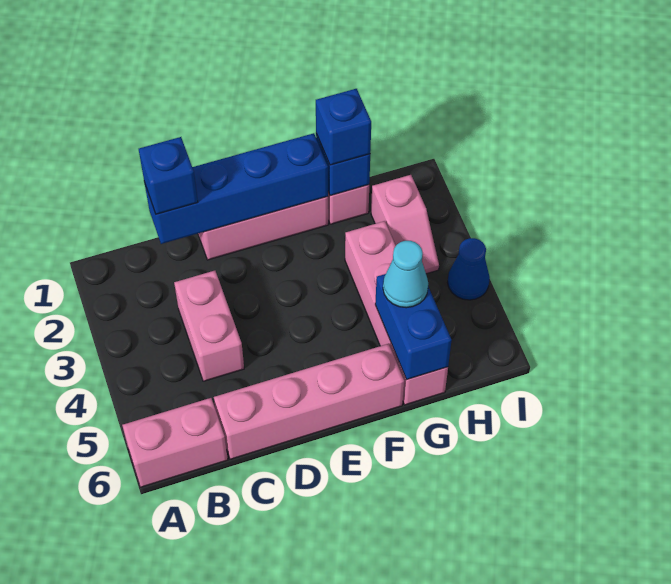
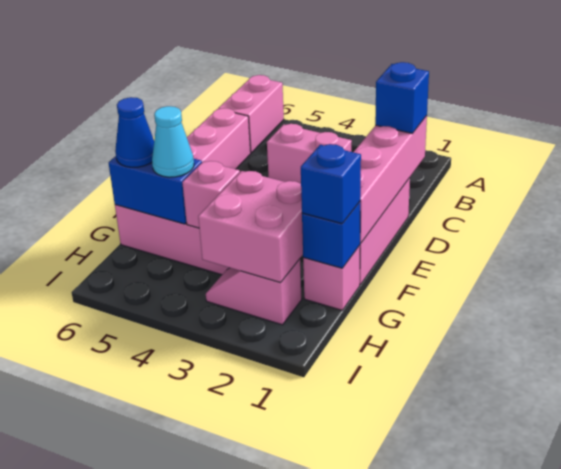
blue brick C1:F1 level 2 -> pink brick C1:F1 level 2
none -> pink brick G2:H3 level 2
none -> pink brick G4 level 2
blue cone I4 level 1 -> blue cone G6 level 3

